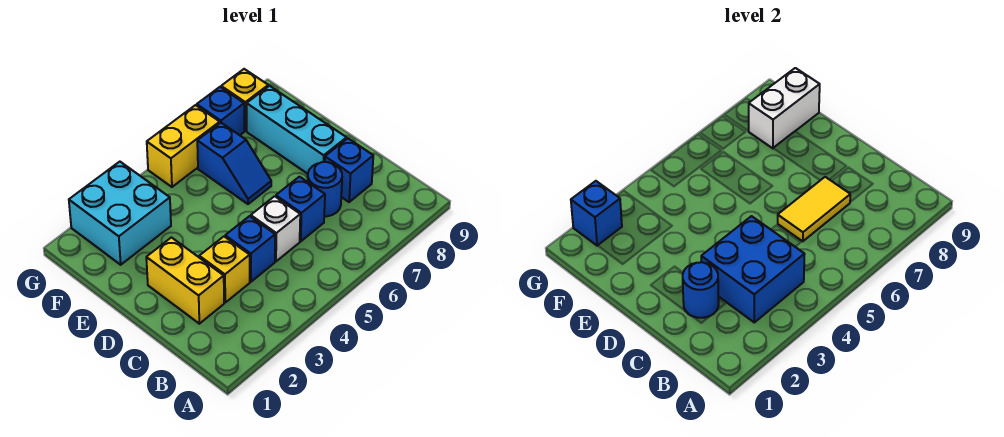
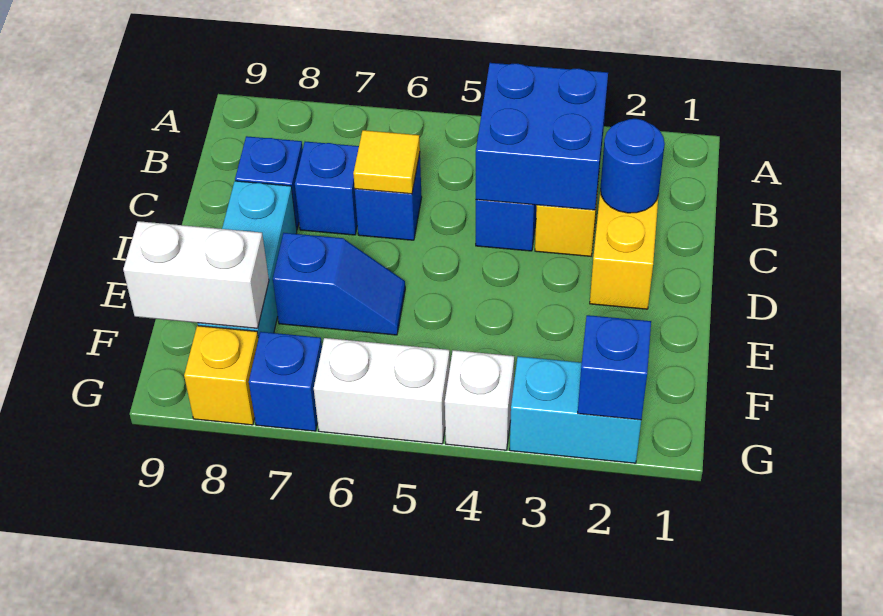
white brick C5 level 1 -> white brick G4 level 1
yellow tile C6:C7 level 2 -> yellow tile C6 level 2
blue round brick C7 level 1 -> blue brick C7 level 1
blue slope E6:F6 level 1 top F -> blue slope E6:E7 level 1 top 7
cyan brick F2:G3 level 1 -> cyan brick G2:G3 level 1
yellow brick G5:G6 level 1 -> white brick G5:G6 level 1

